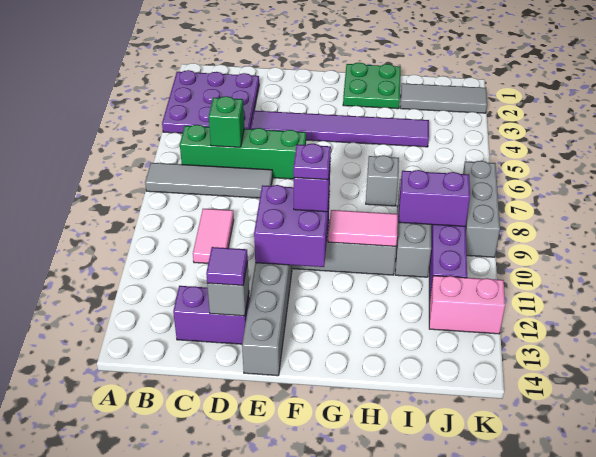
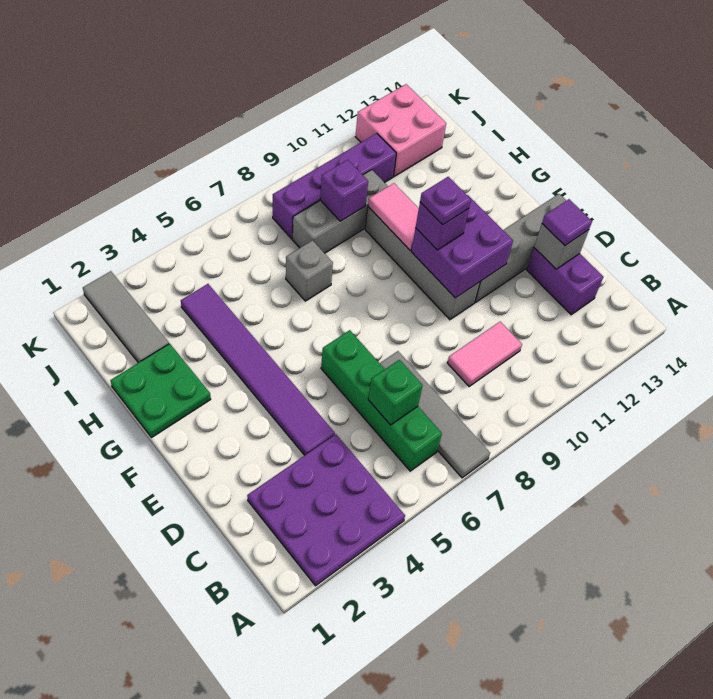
purple brick I9:J9 level 2 -> purple brick I9 level 2
pink brick J12:K12 level 1 -> pink brick J12:K13 level 1
grey brick K7:K9 level 1 -> none

